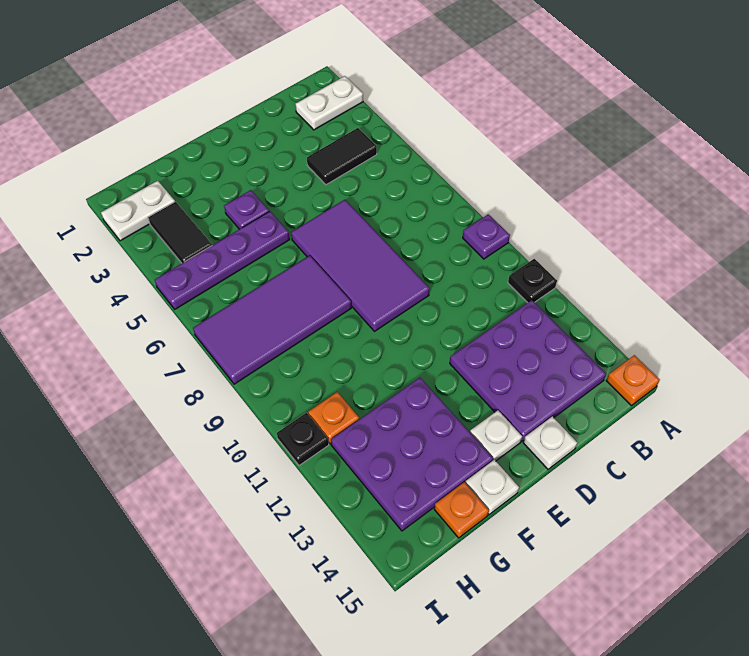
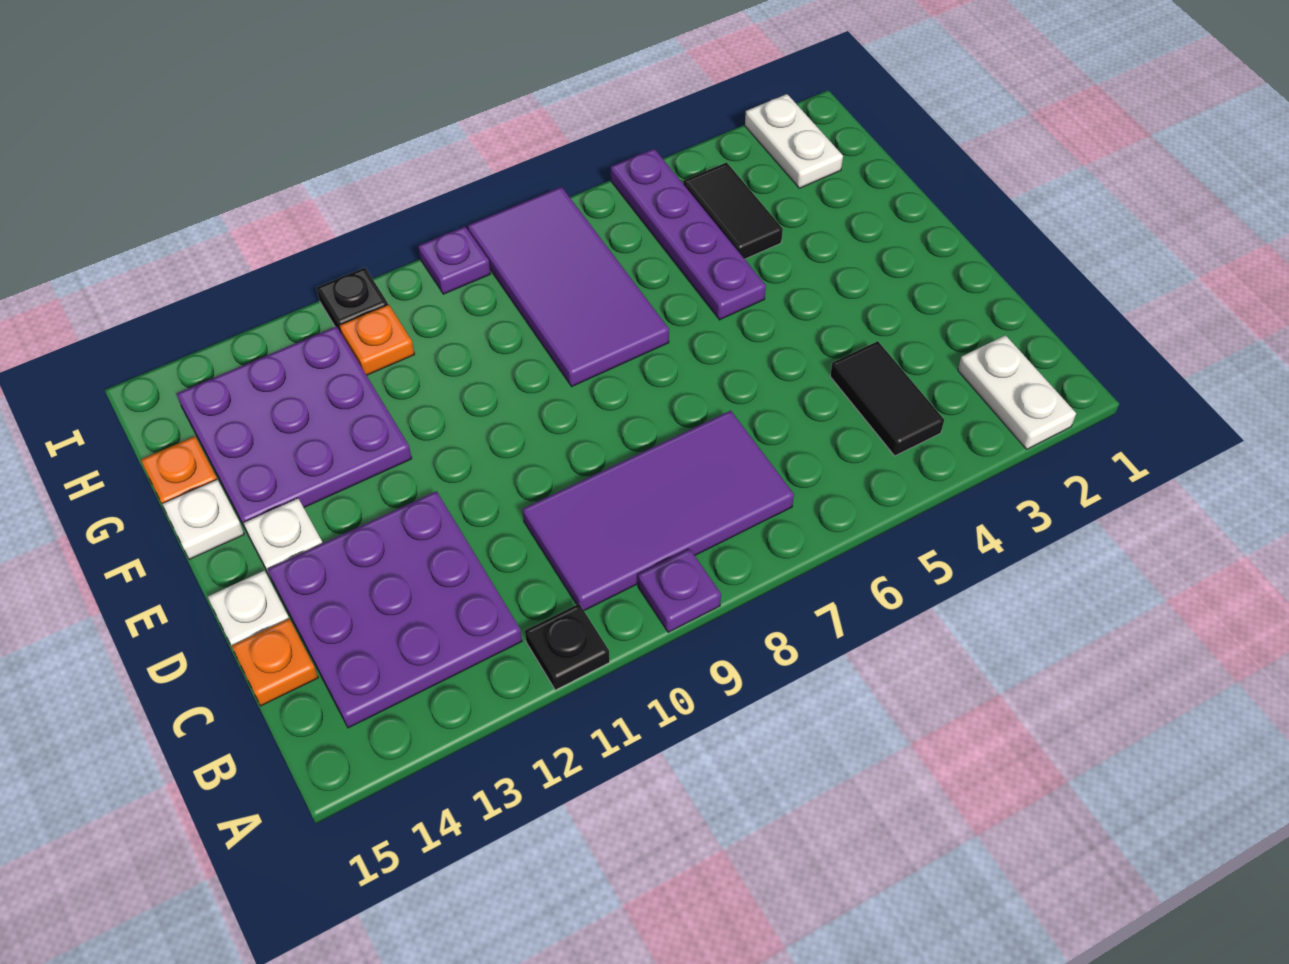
orange plate A15 level 1 -> orange plate C15 level 1
purple tile D6:E9 level 1 -> purple tile B7:C10 level 1
purple plate F4 level 1 -> purple plate I9 level 1
black tile H3:H4 level 1 -> black tile G4:H4 level 1

